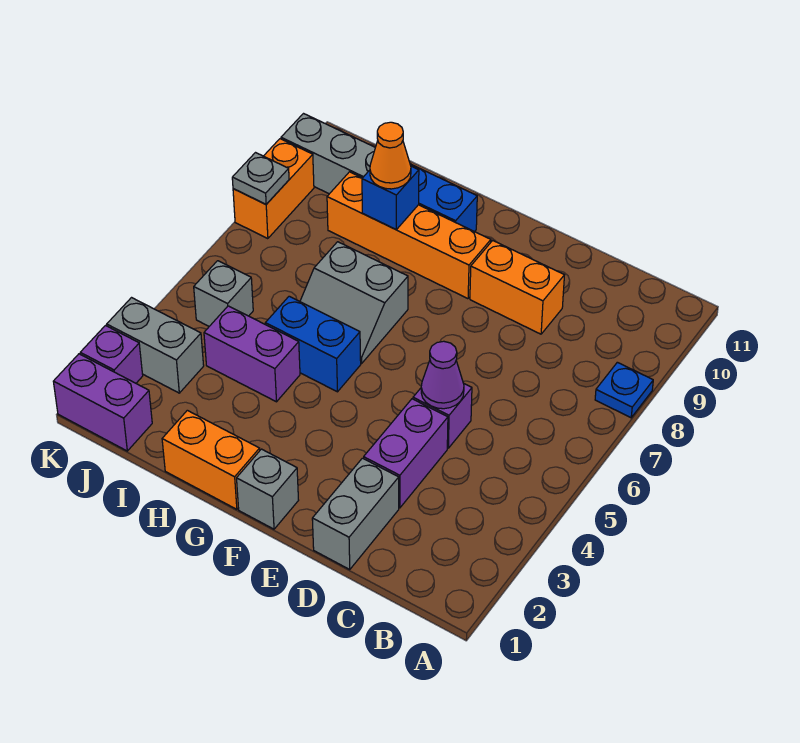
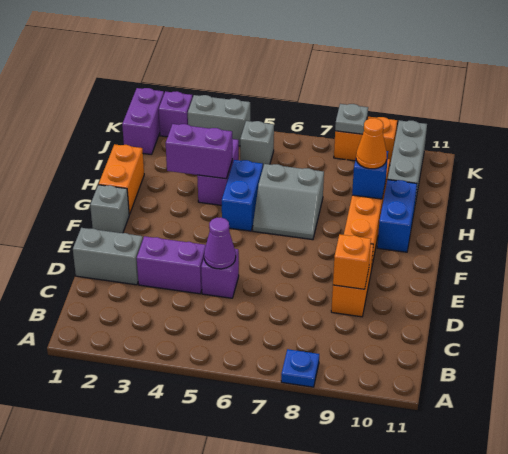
none -> orange brick D9 level 2
grey slope G6:H7 level 1 top 7 -> grey slope G6:H7 level 1 top H
none -> purple brick H3:H4 level 2
grey brick J3:K3 level 1 -> grey brick K3:K4 level 1

